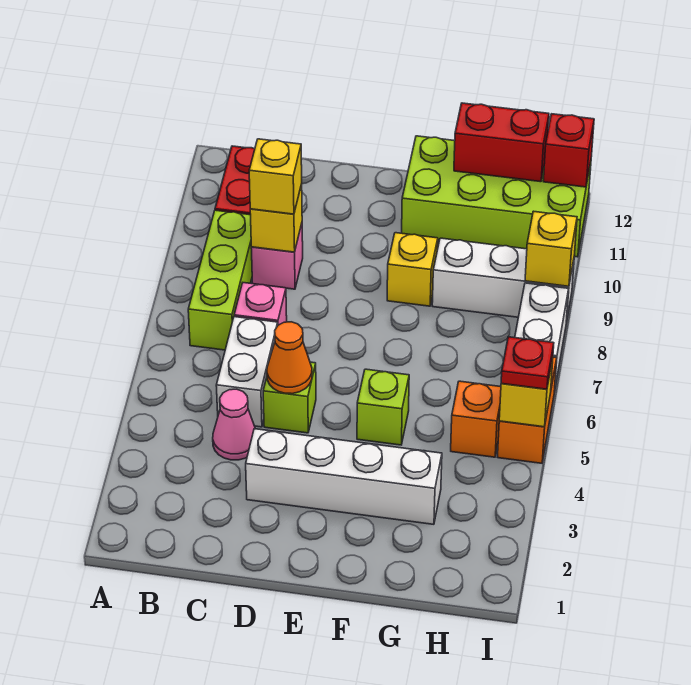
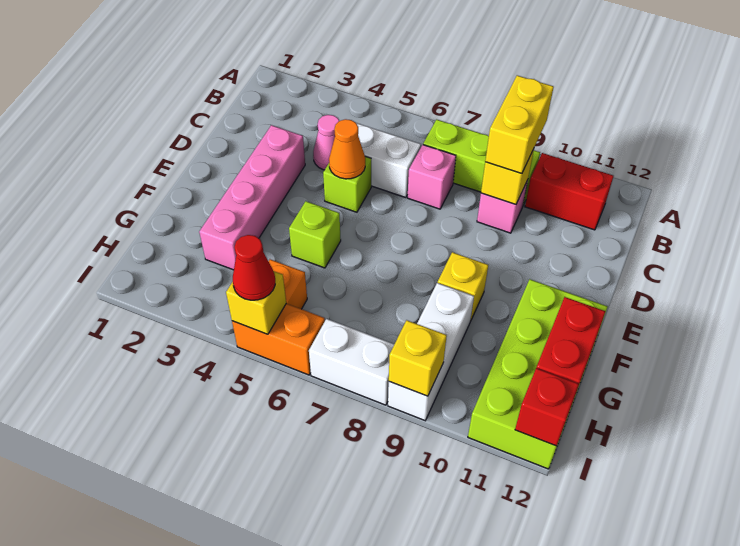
yellow brick C9 level 3 -> yellow brick B9:C9 level 3
white brick D3:G3 level 1 -> pink brick D3:G3 level 1
red plate I5 level 3 -> red cone I5 level 3

